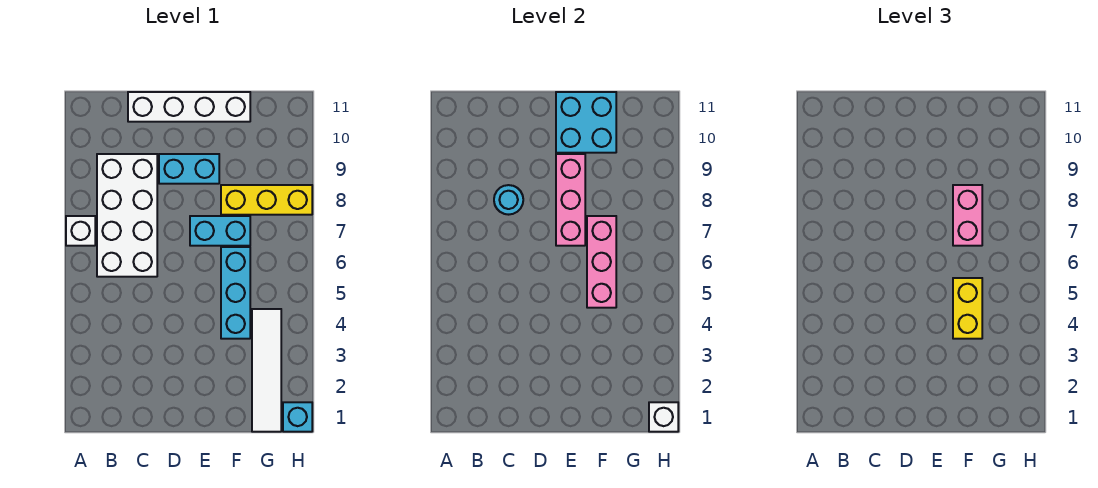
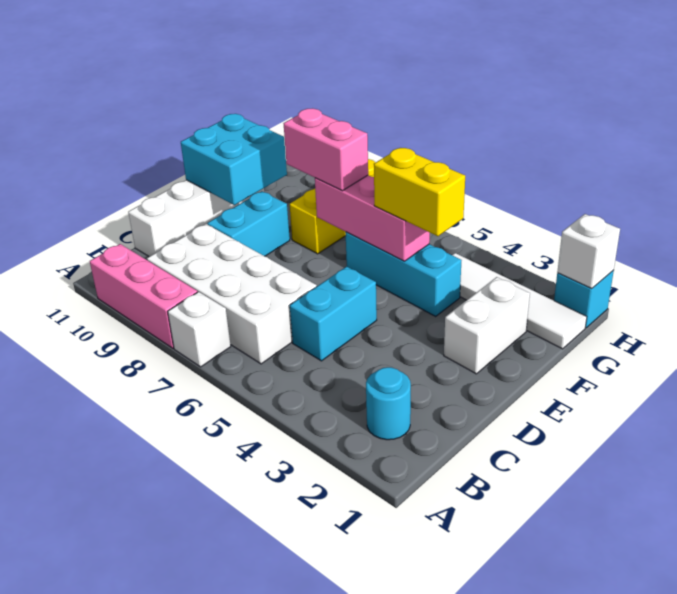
cyan round brick C8 level 2 -> cyan round brick B2 level 1
none -> white brick E2:F2 level 1
cyan brick E7:F7 level 1 -> cyan brick C5:D5 level 1
pink brick E7:E9 level 2 -> pink brick A8:A10 level 1

